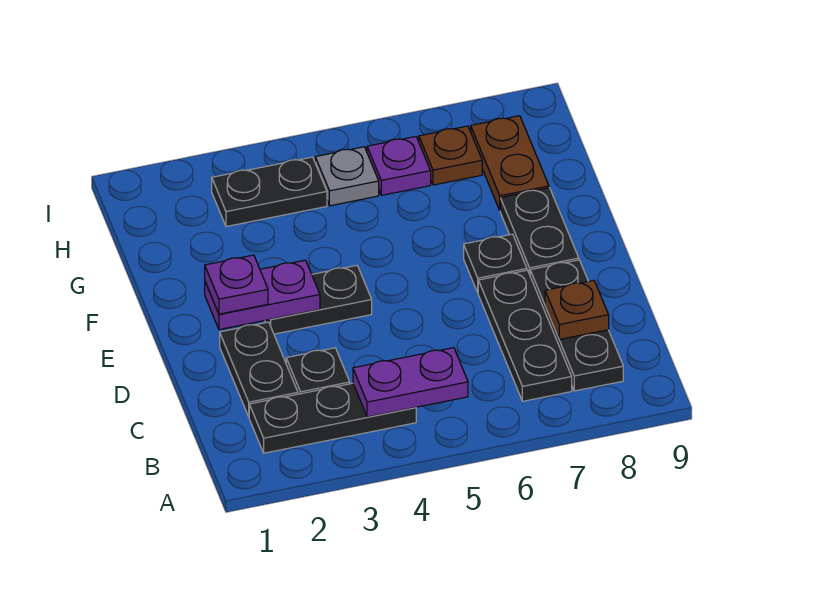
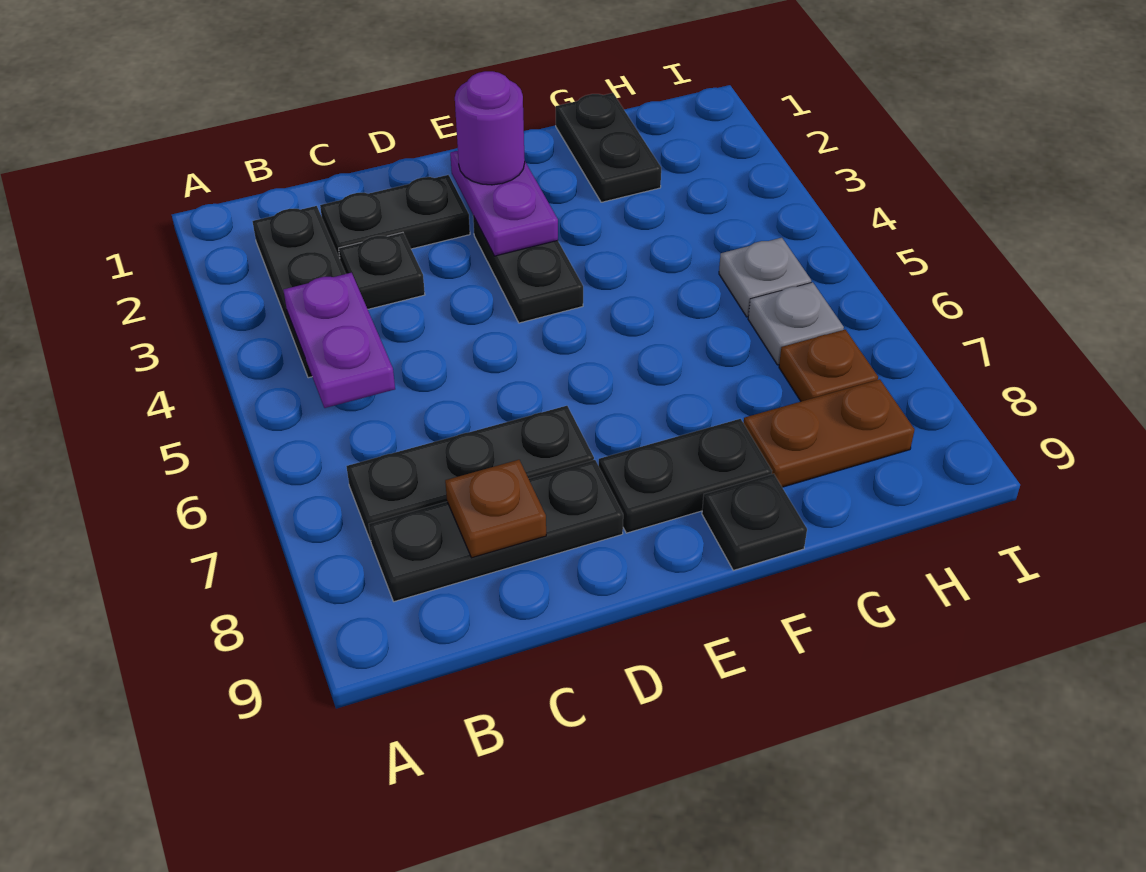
purple plate E2 level 3 -> purple round brick E2 level 3
black plate E7 level 1 -> black plate F9 level 1
black plate H3:H4 level 1 -> black plate G1:G2 level 1
purple plate H6 level 1 -> grey plate H6 level 1

